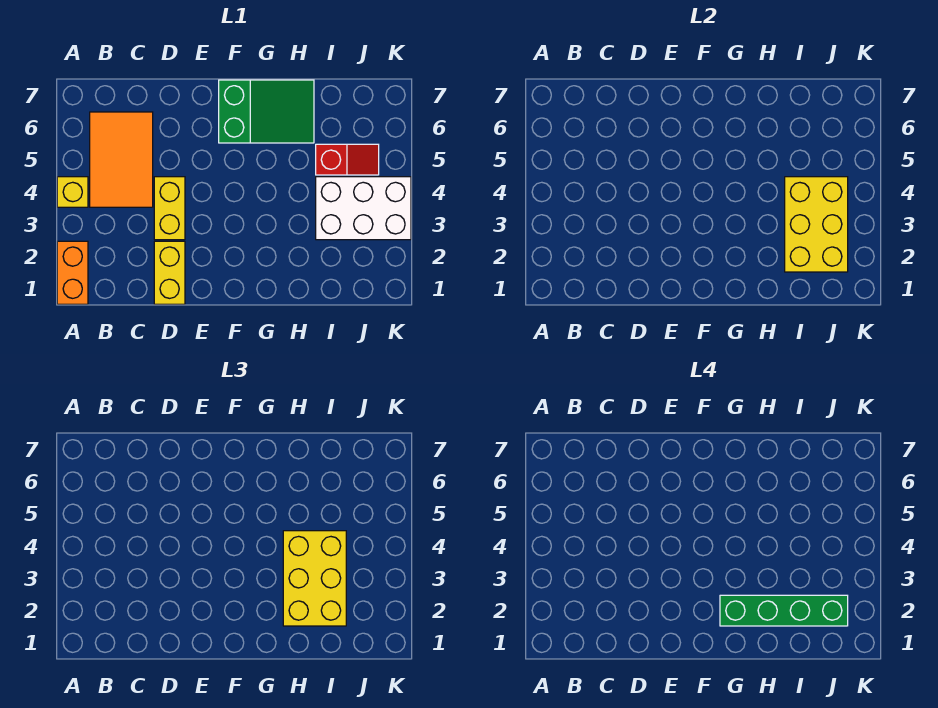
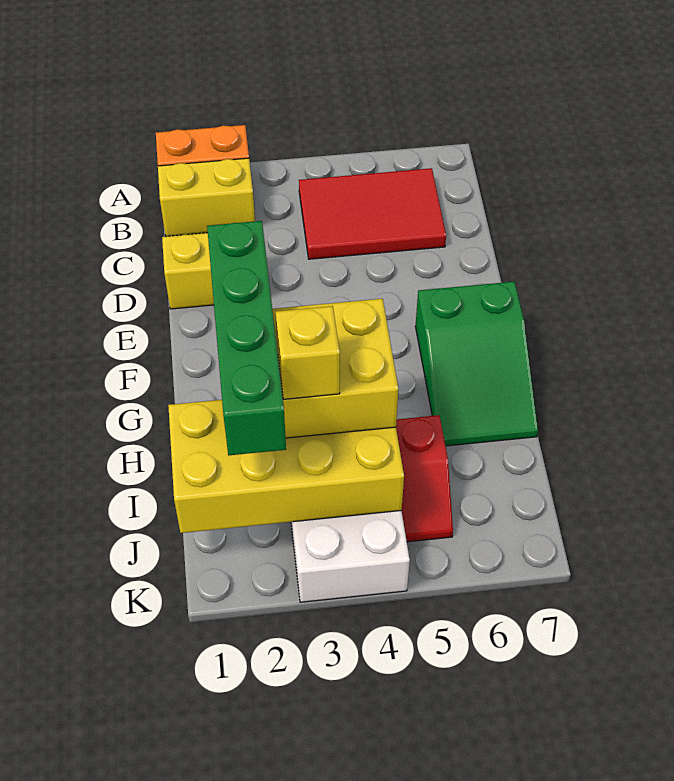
yellow brick A4 level 1 -> yellow brick I3 level 4
orange tile B4:C6 level 1 -> red tile B4:C6 level 1
yellow brick D3:D4 level 1 -> yellow brick B1:B2 level 1
yellow brick I2:J4 level 2 -> yellow brick I1:J4 level 2

